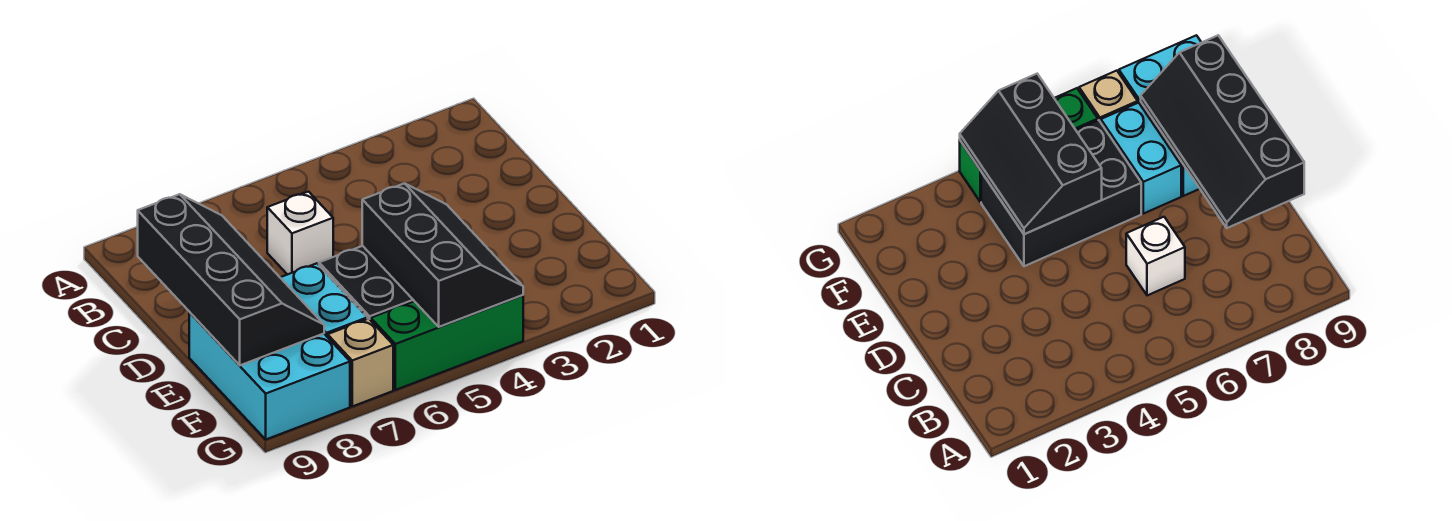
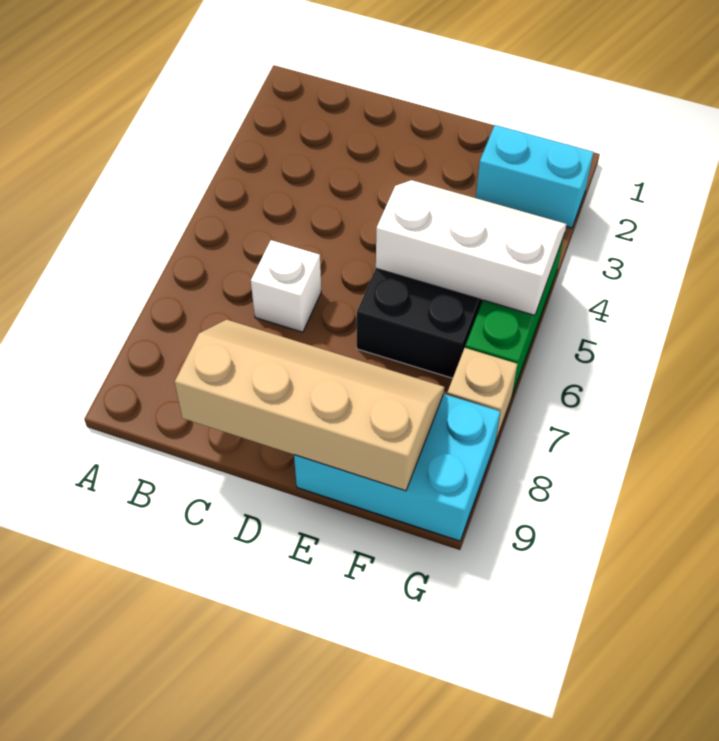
black slope C8:F9 level 2 top 9 -> tan slope C8:F9 level 2 top 9
black slope E4:G5 level 2 top 5 -> white slope E4:G5 level 2 top 5
cyan brick E7:F7 level 1 -> cyan brick F2:G2 level 1

